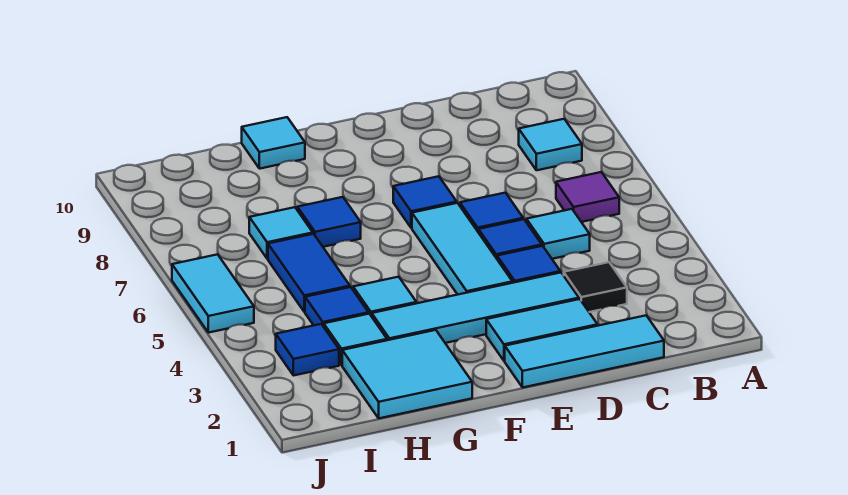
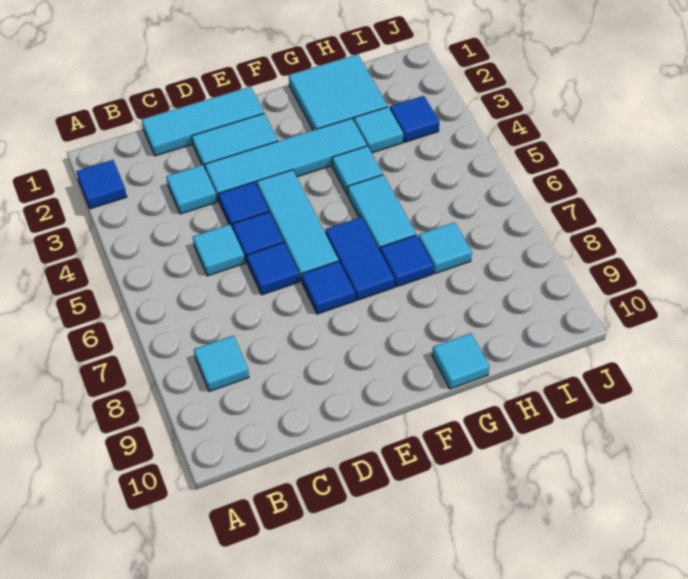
purple tile B6 level 1 -> none
black tile C3 level 1 -> cyan tile C3 level 1
blue tile H4 level 1 -> blue tile A2 level 1
blue tile H5:H6 level 1 -> blue tile F6:F7 level 1
cyan tile J5:J6 level 1 -> cyan tile G5:G6 level 1

